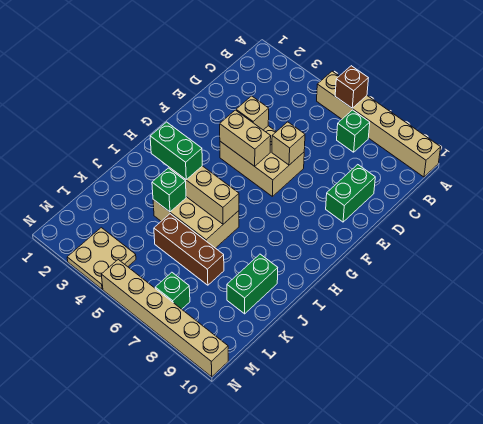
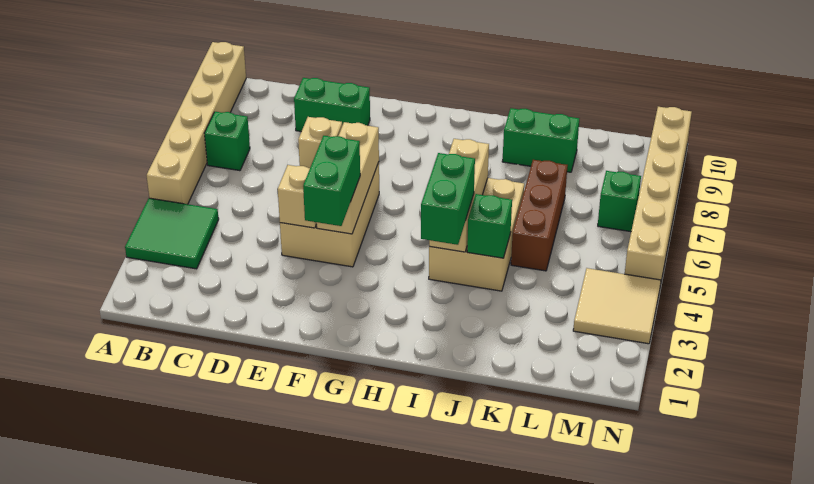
none -> green tile A3:B4 level 1
brown brick A6 level 2 -> none
none -> green brick F3:F4 level 3
tan brick F4:F5 level 2 -> tan brick F4:F6 level 2
tan plate M3:N4 level 1 -> tan tile M3:N4 level 1

